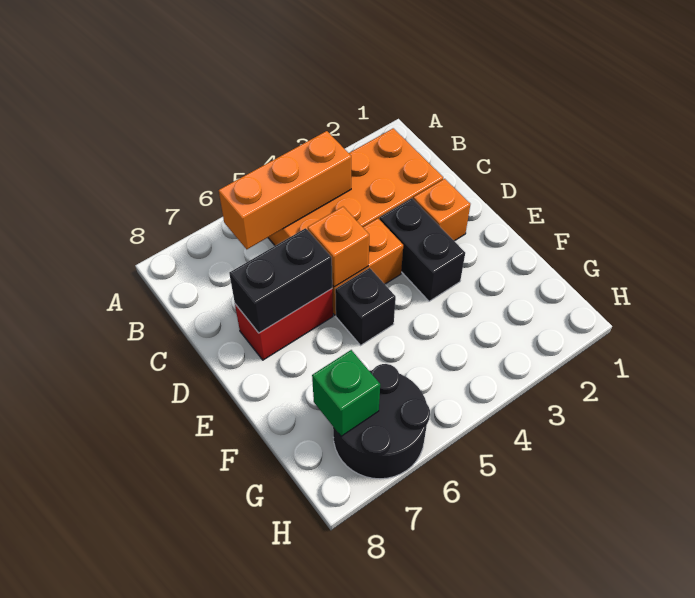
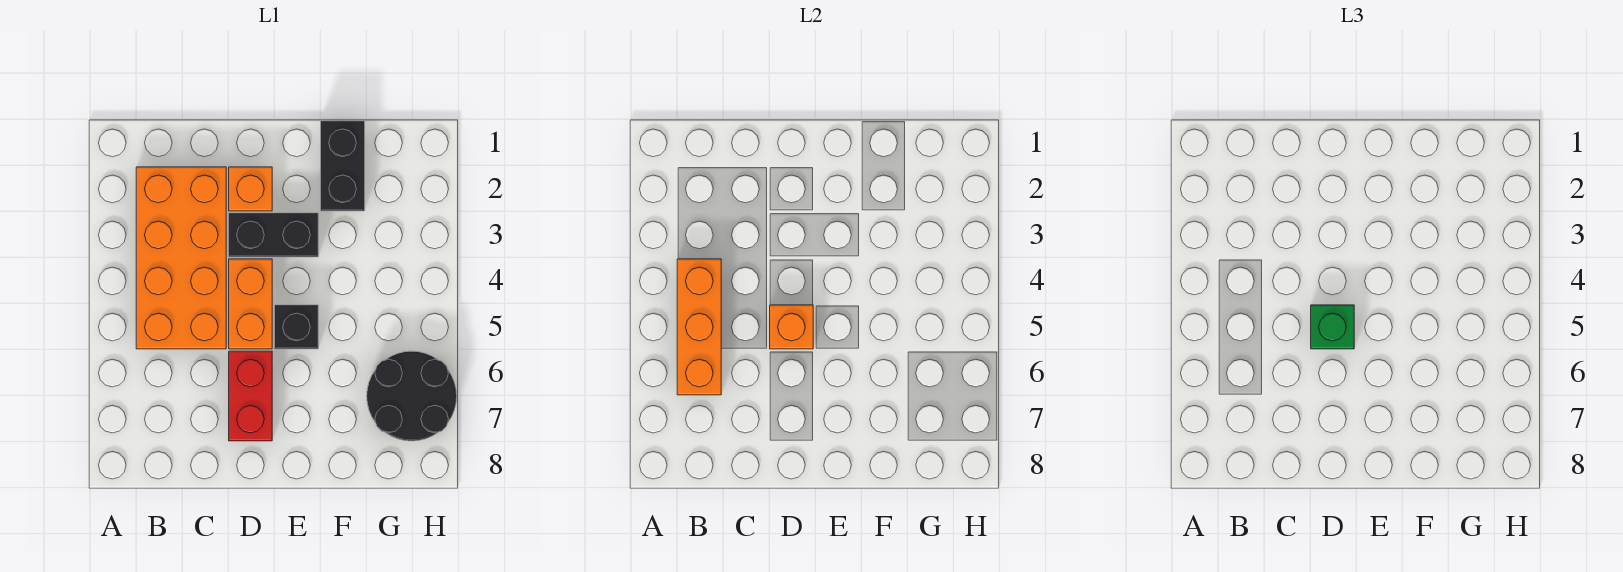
black brick D6:D7 level 2 -> black brick F1:F2 level 1
green brick G7 level 2 -> green brick D5 level 3

